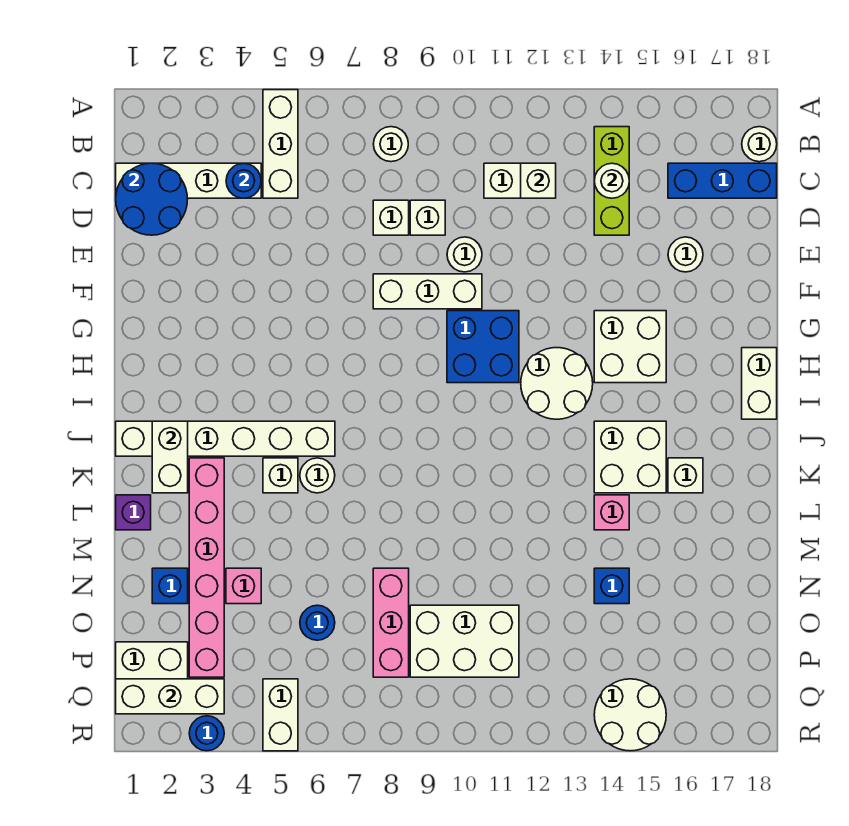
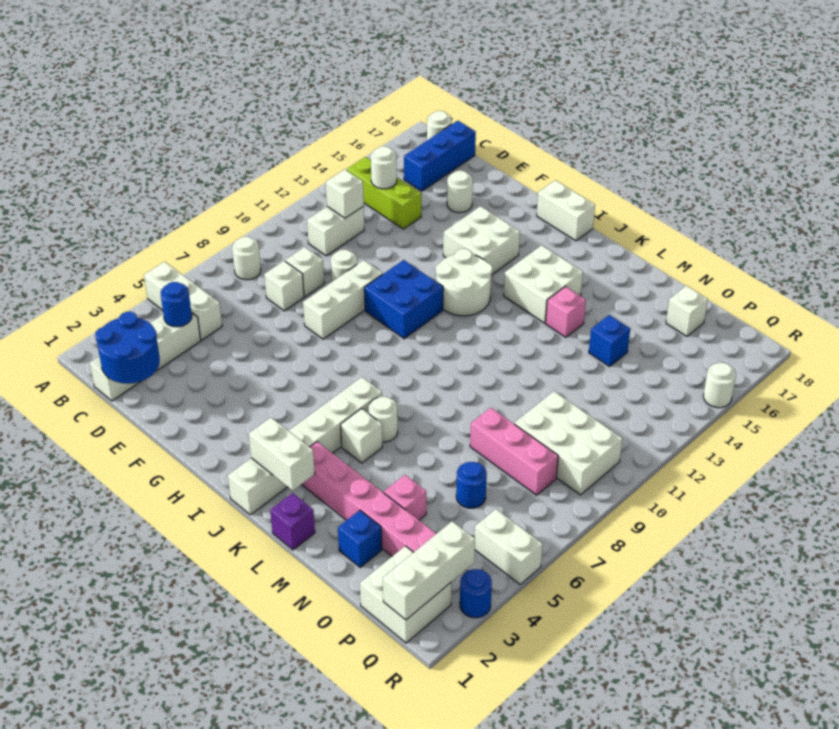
white brick K16 level 1 -> white brick O17 level 1
white brick O9:P11 level 1 -> white brick O9:Q10 level 1
white round brick Q14:R15 level 1 -> white round brick R15 level 1

